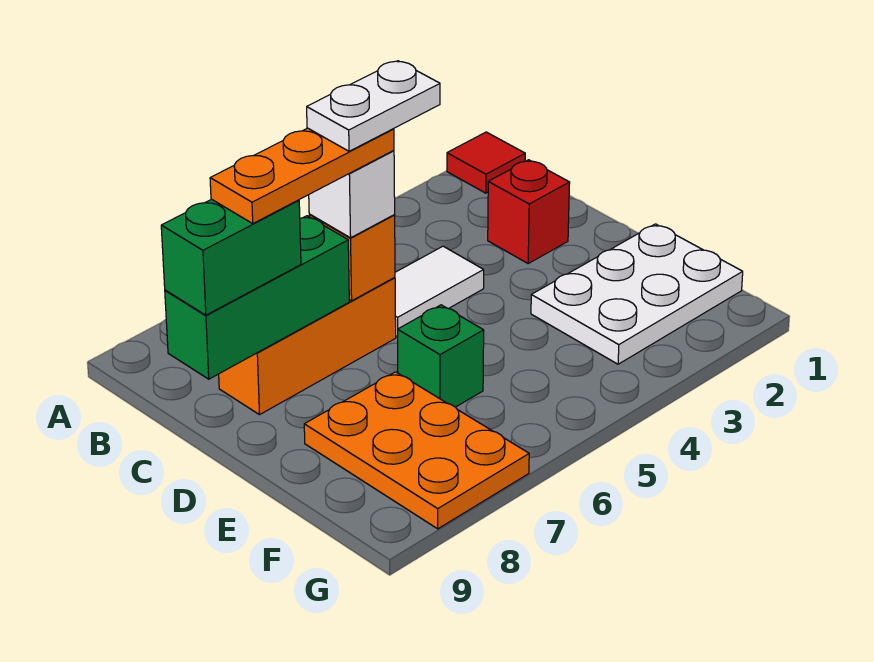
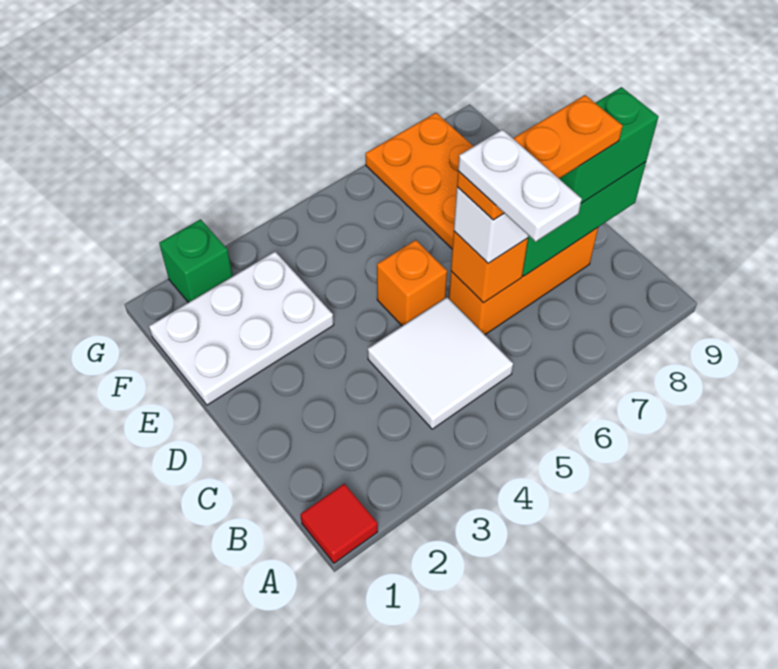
red brick C2 level 1 -> none
white tile C4:C5 level 1 -> white tile B4:C5 level 1
white plate C5:C6 level 5 -> white plate B6:C6 level 5
none -> orange brick D5 level 1
green brick E6 level 1 -> green brick G2 level 1

